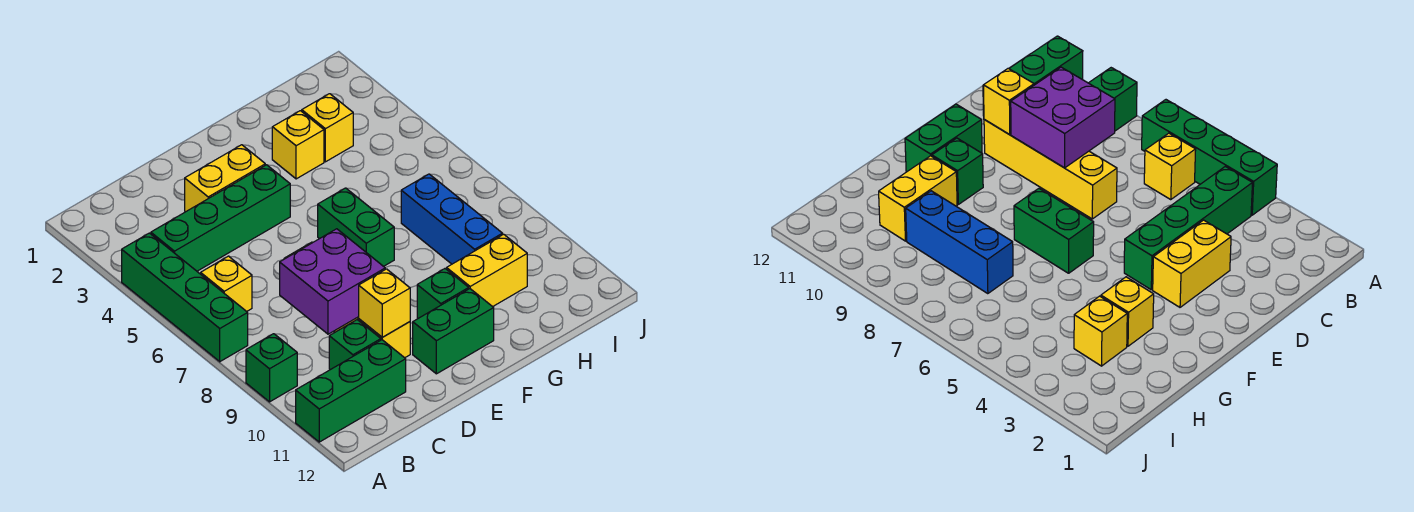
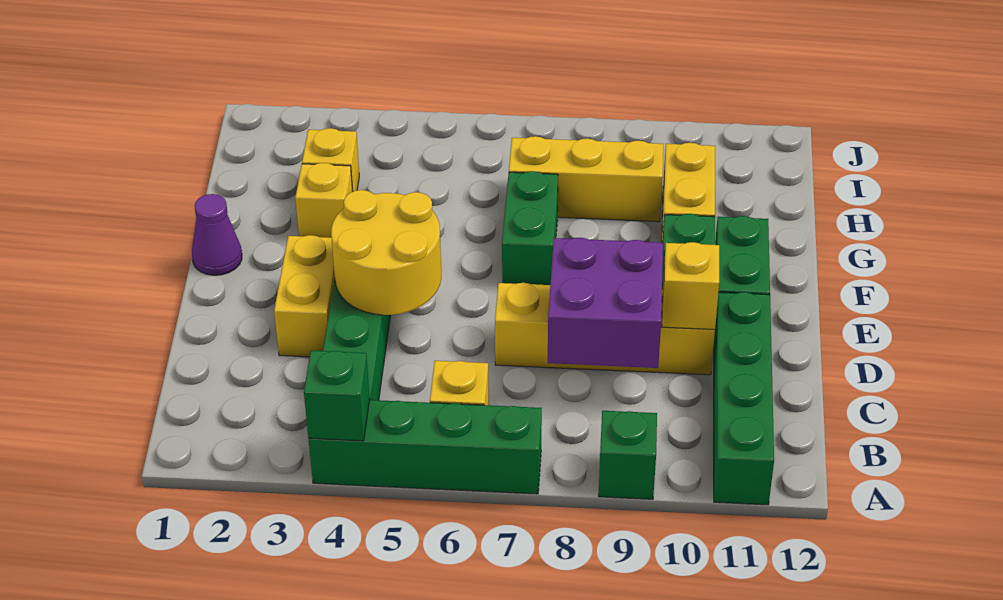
green brick A11:C11 level 1 -> green brick A11:D11 level 1
green brick C10 level 1 -> green brick A4 level 2
none -> yellow round brick D4:E5 level 2
none -> purple cone F1 level 1
green brick F6:F7 level 1 -> green brick F7:G7 level 1
blue brick H7:H9 level 1 -> yellow brick H7:H9 level 1

